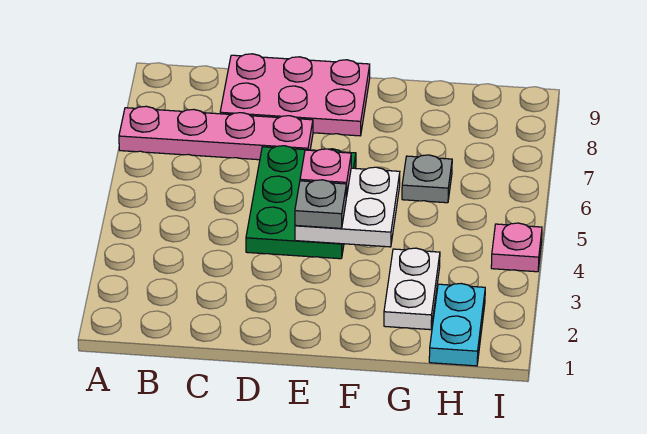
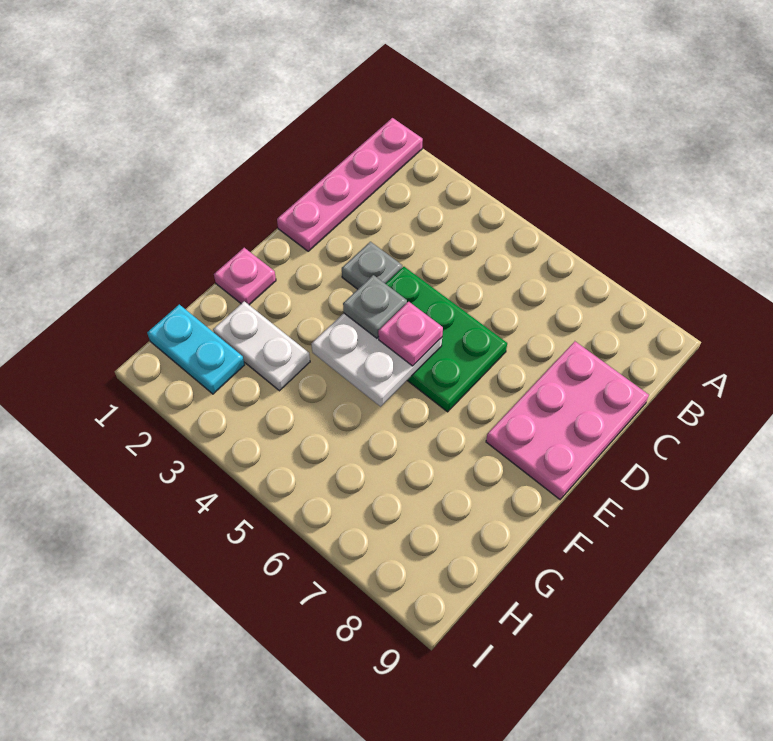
pink plate A7:D7 level 1 -> pink plate A1:D1 level 1
grey plate G6 level 1 -> grey plate D3 level 1
pink plate I4 level 1 -> pink plate F1 level 1

